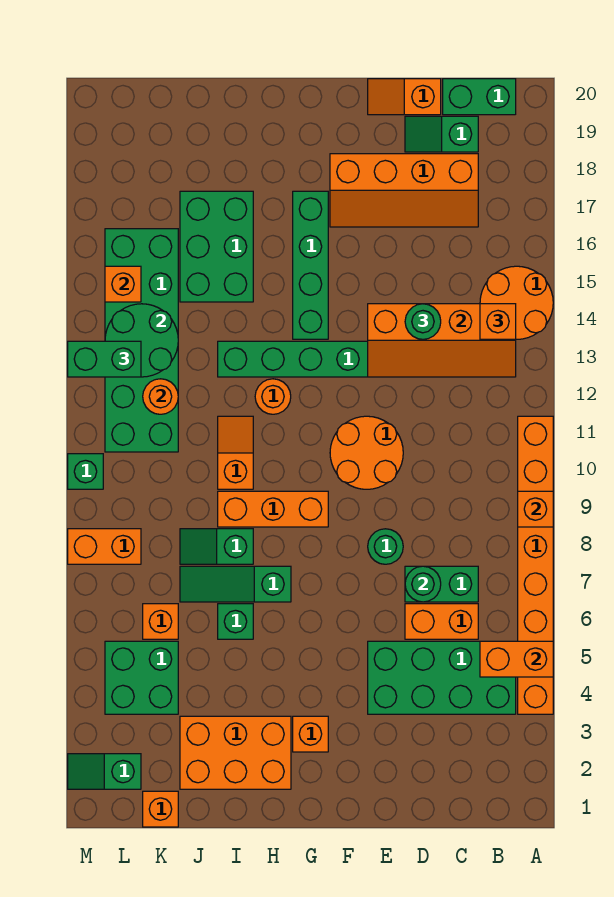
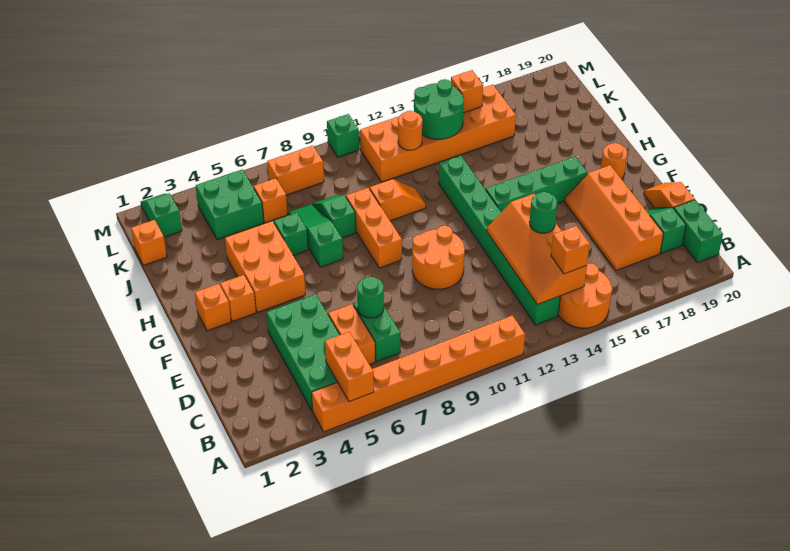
orange brick A9 level 2 -> orange brick G2 level 1
green round brick E8 level 1 -> none
orange brick H2:J3 level 1 -> orange brick G4:I5 level 1
orange round brick H12 level 1 -> orange round brick G19 level 1
green brick I15:J17 level 1 -> none
green brick K11:L16 level 1 -> orange brick K11:L16 level 1
orange brick L8:M8 level 1 -> orange brick L7:L8 level 1
green brick L13:M13 level 3 -> none

